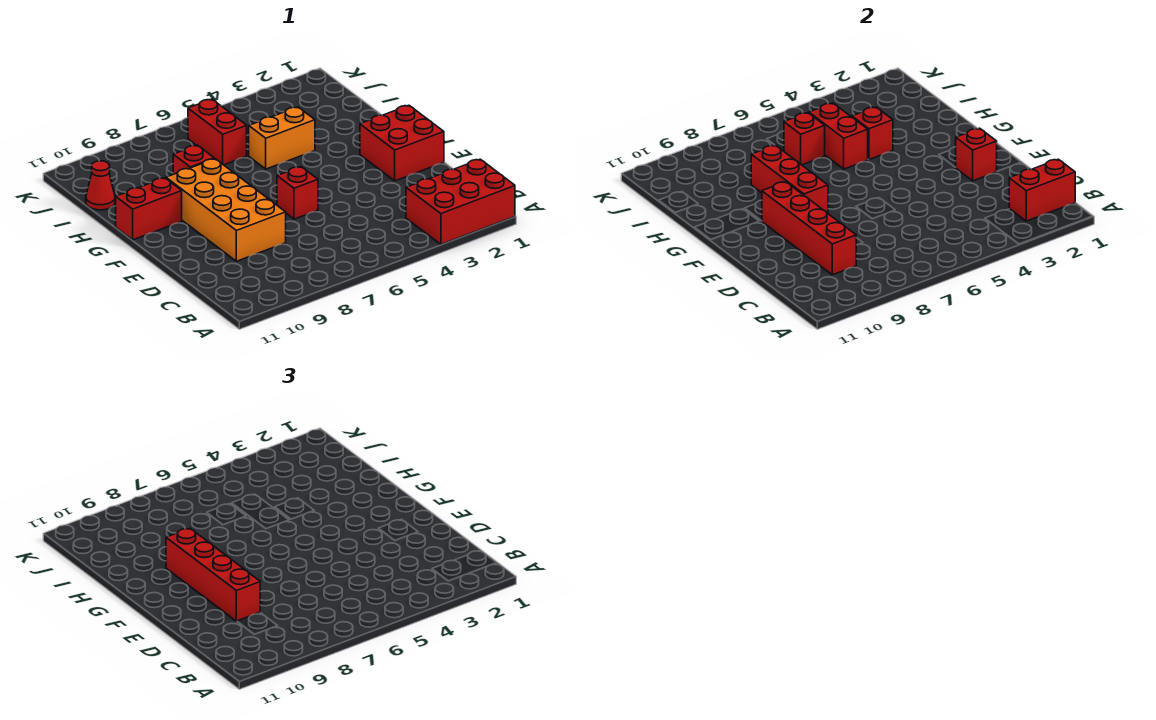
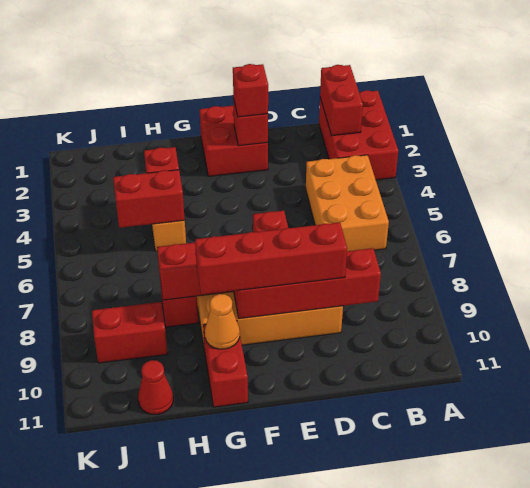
none -> orange brick B4:C6 level 1
none -> orange cone G10 level 2
red brick I6:J6 level 1 -> red brick I9:J9 level 1
red brick I6 level 2 -> red brick E2 level 3

